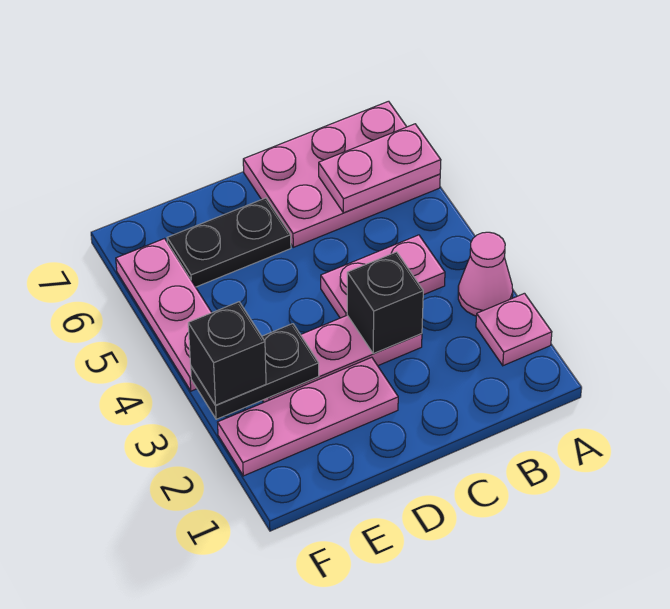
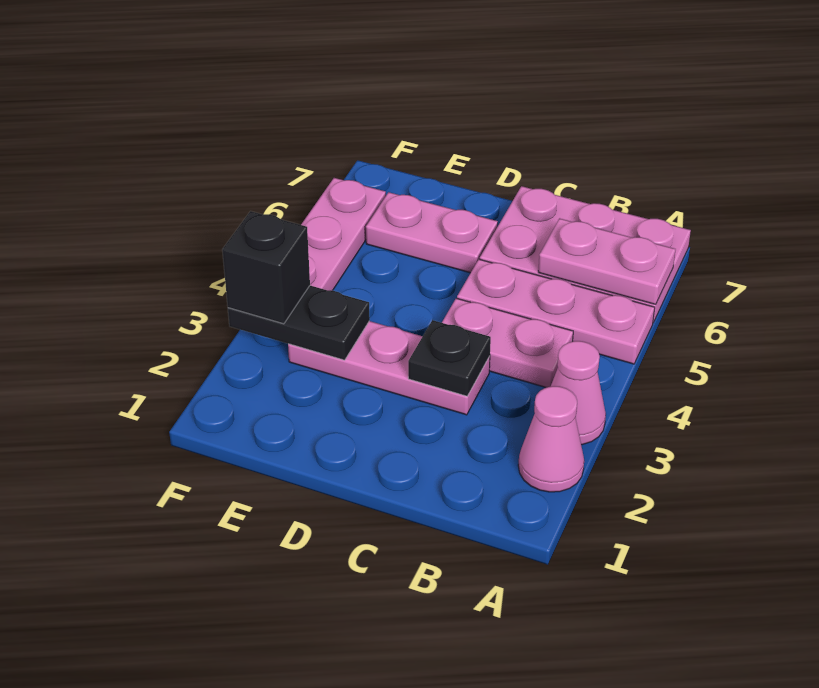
pink plate A2 level 1 -> pink cone A2 level 1
black brick C3 level 2 -> black plate C3 level 2
pink plate D2:F2 level 1 -> pink plate A5:C5 level 1
black plate D6:E6 level 1 -> pink plate D6:E6 level 1

